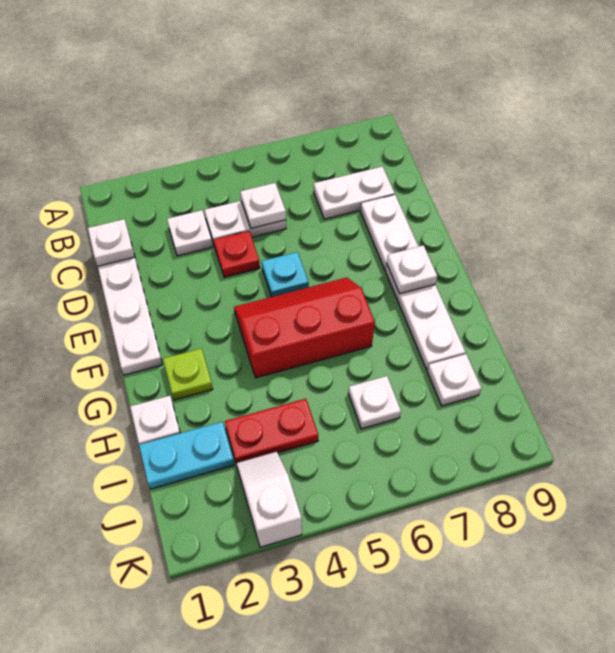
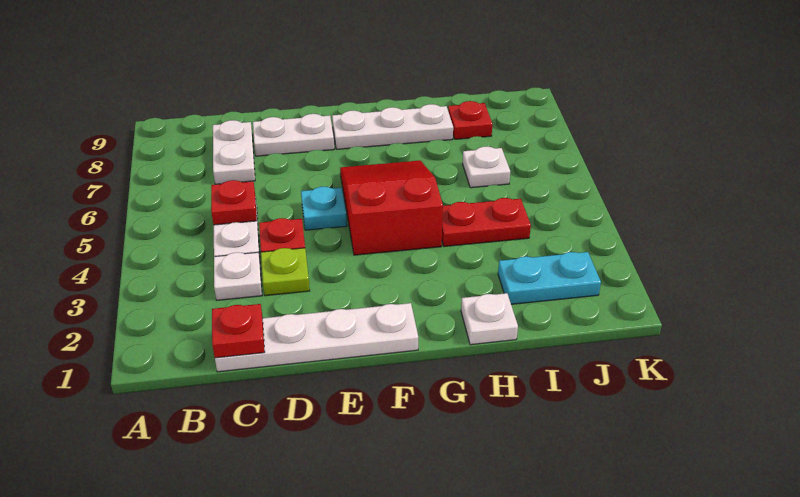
white plate C1 level 2 -> red plate C1 level 2
white plate C5 level 2 -> red plate C5 level 2
red slope F4:G6 level 1 top G -> red slope F4:G6 level 1 top 4
white plate F8 level 2 -> none
lime plate G2 level 1 -> lime plate D3 level 1
cyan plate I1:I2 level 1 -> cyan plate I2:J2 level 1
red plate I3:I4 level 1 -> red plate H4:I4 level 1
white plate I8 level 1 -> red plate I8 level 1
white slope J3:K3 level 1 top K -> none

